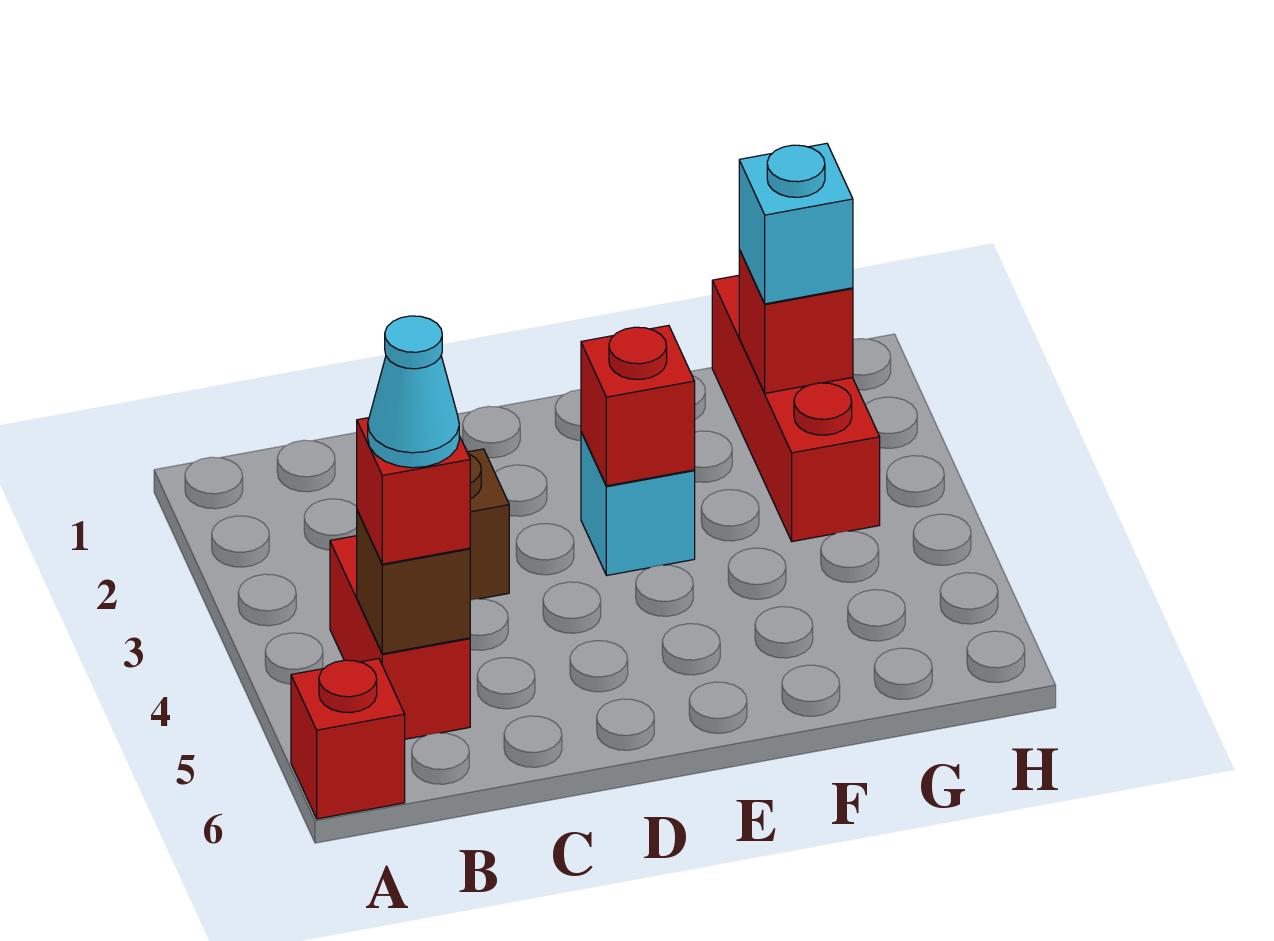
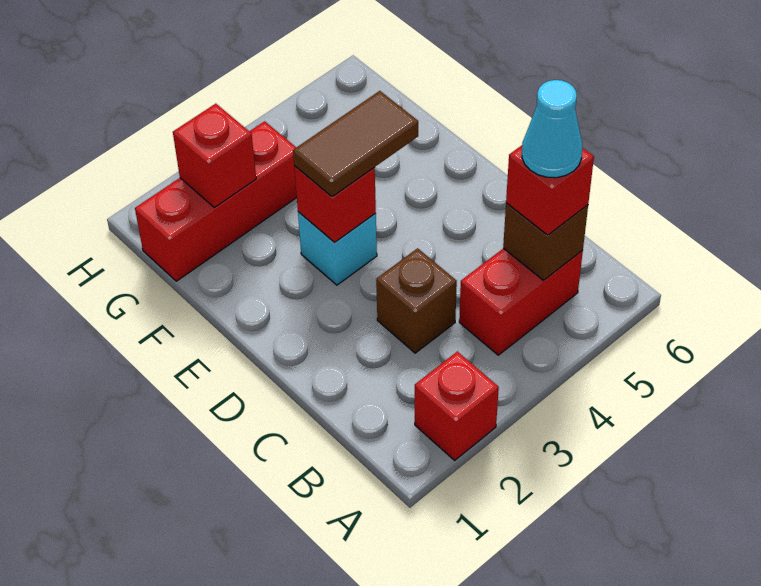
red brick A6 level 1 -> red brick A2 level 1
none -> brown tile E3:E4 level 3
cyan brick G2 level 3 -> none

